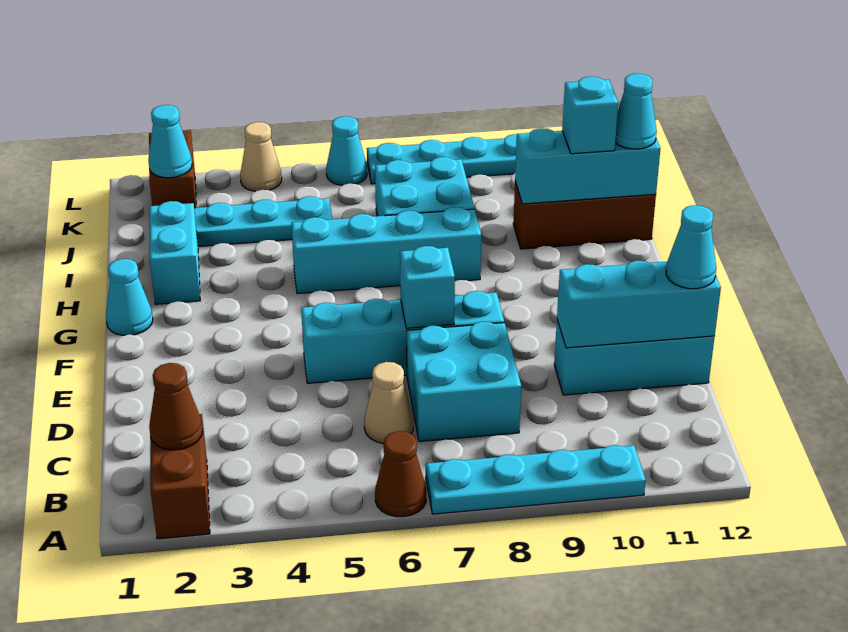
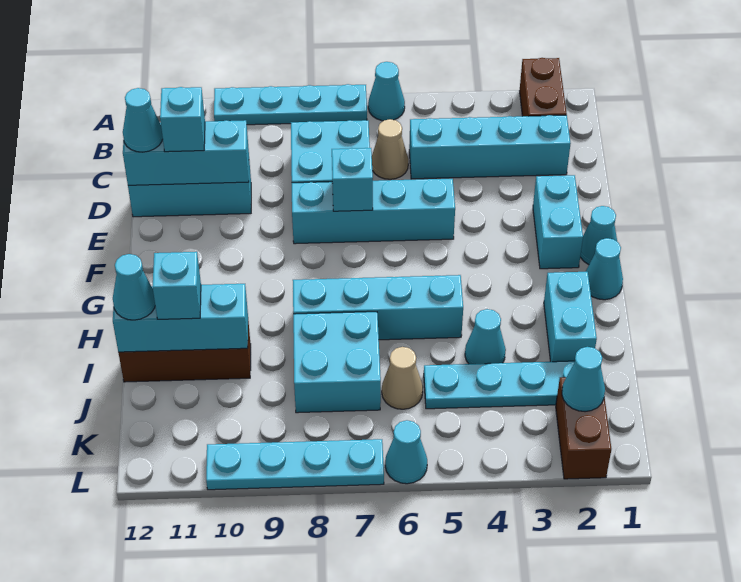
brown cone A6 level 1 -> cyan cone A6 level 1
brown cone B2 level 2 -> none
none -> cyan brick C2:C5 level 1
none -> cyan brick D11 level 3
none -> cyan brick E2:F2 level 1
none -> cyan cone F1 level 1
none -> cyan cone I4 level 1
tan cone L4 level 1 -> tan cone J6 level 1

